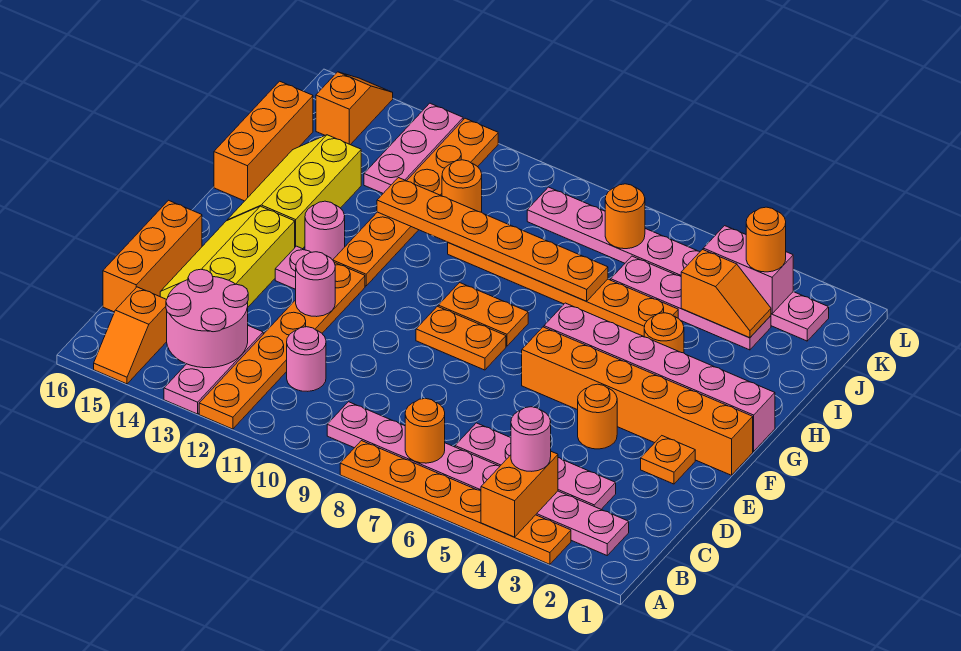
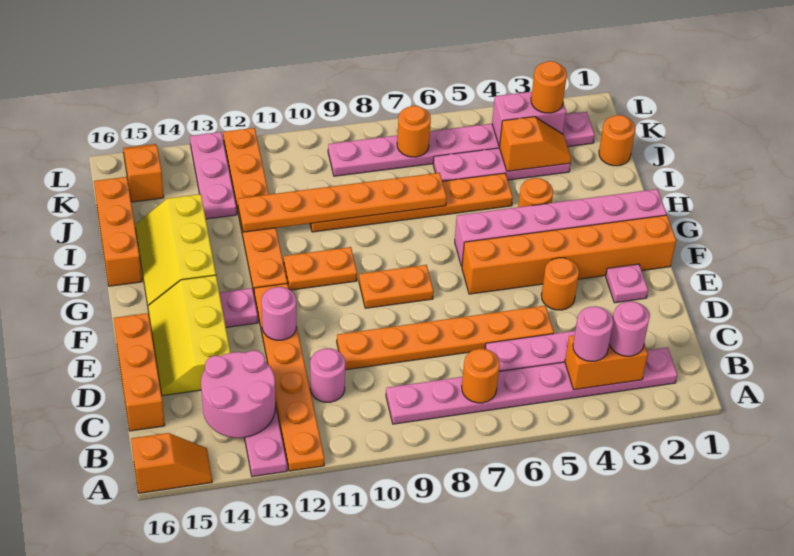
orange plate A3:A8 level 1 -> orange plate D5:D10 level 1
orange brick A4:B4 level 2 -> orange brick B3:B4 level 2
orange slope A15:B15 level 1 top B -> orange slope A15:A16 level 1 top 16
orange plate E2 level 1 -> pink plate E2 level 1
orange plate G8:G9 level 1 -> orange plate G10:G11 level 1
pink round brick G13 level 1 -> pink round brick B3 level 3
orange round brick J11 level 1 -> orange round brick J1 level 1

